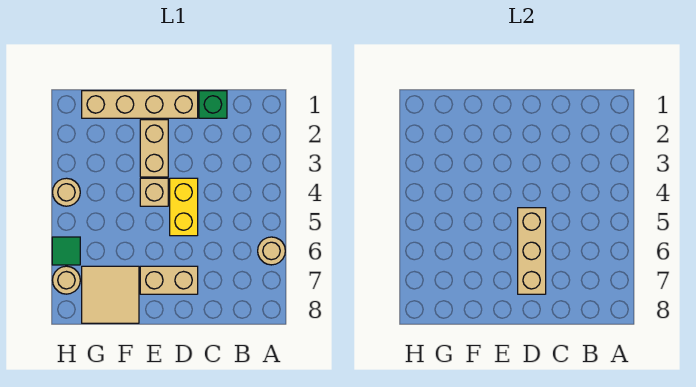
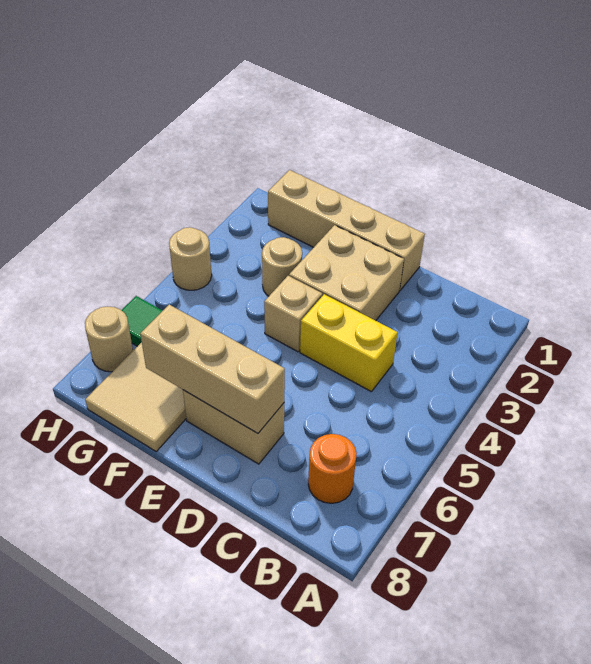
tan round brick A6 level 1 -> tan round brick F3 level 1
none -> orange round brick B7 level 1
green brick C1 level 1 -> none
yellow brick D4:D5 level 1 -> yellow brick C4:D4 level 1
tan brick D5:D7 level 2 -> tan brick D7:F7 level 2
tan brick E2:E3 level 1 -> tan brick D2:E3 level 1

